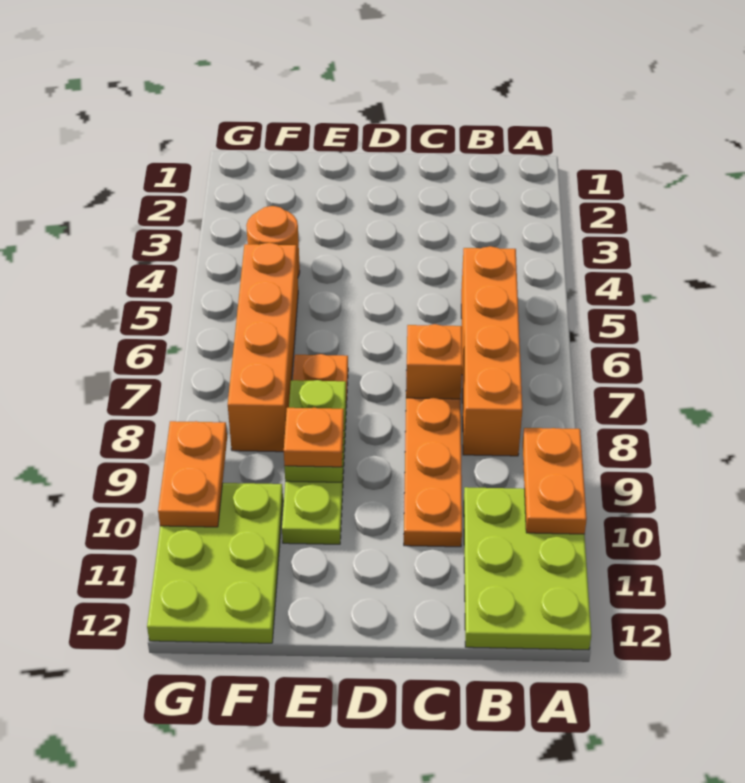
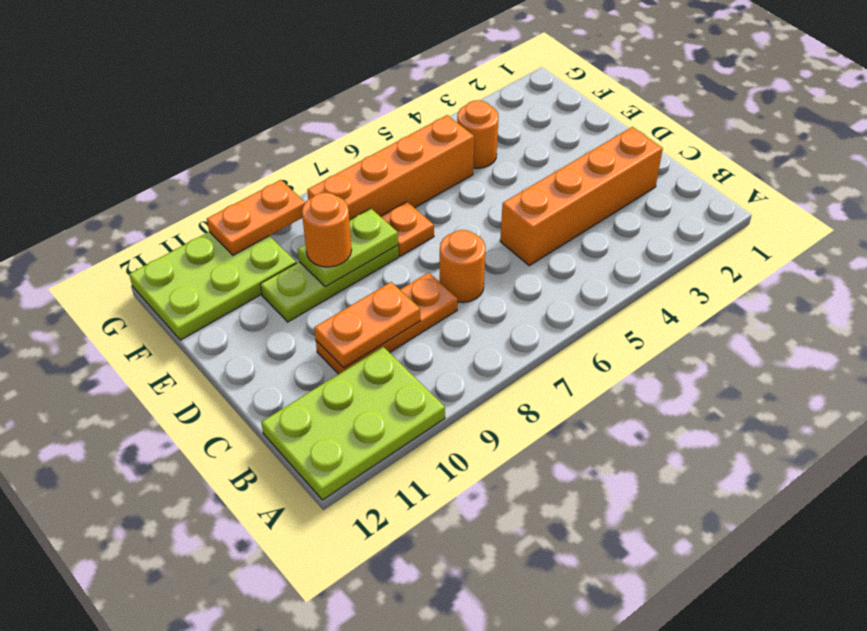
orange plate A9:A10 level 2 -> orange plate C9:C10 level 2
orange brick B5:B8 level 1 -> orange brick C2:C5 level 1
orange brick C7 level 1 -> orange round brick C7 level 1
orange plate E9 level 3 -> orange round brick E9 level 3

